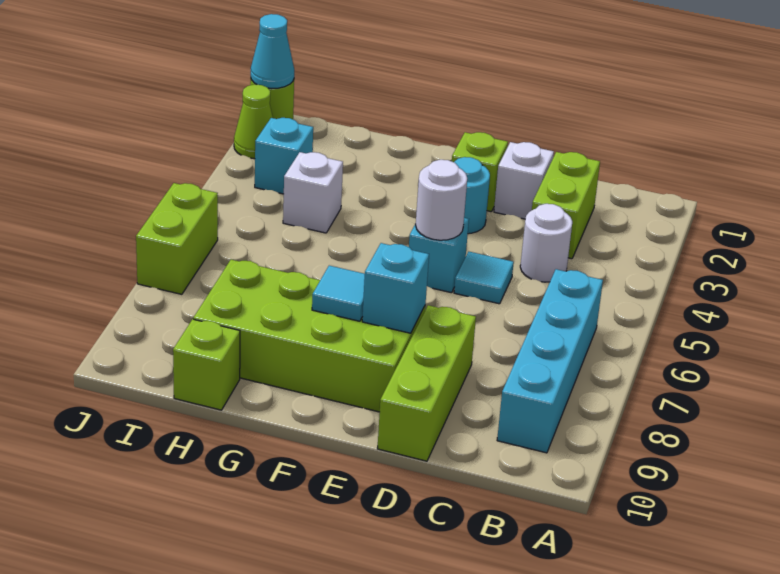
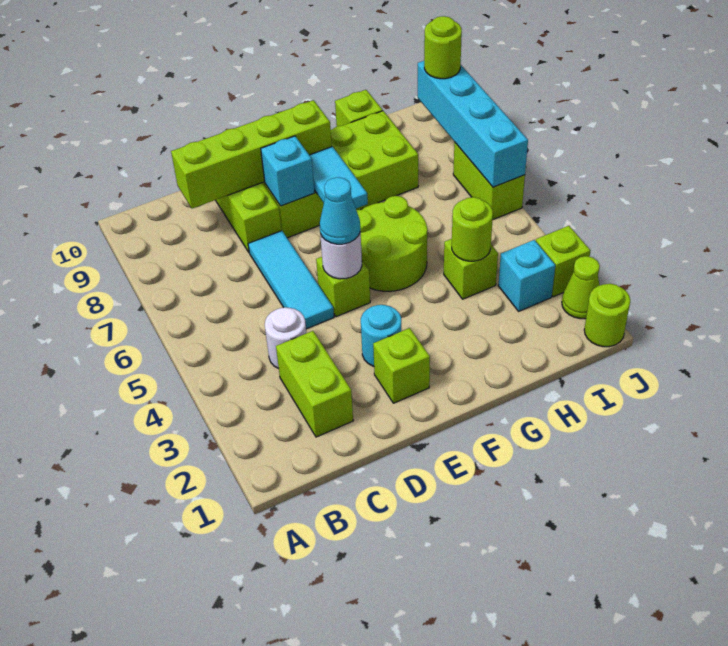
cyan brick B6:B9 level 1 -> cyan brick J6:J9 level 2
none -> lime brick C9:F9 level 2
white brick D2 level 1 -> none
cyan tile D5 level 1 -> cyan tile D5:D7 level 1
cyan brick E5 level 1 -> lime brick E5 level 1
none -> lime round brick F5:G6 level 1
cyan tile F8 level 2 -> cyan tile F7:F8 level 2
white brick H4 level 1 -> lime brick H4 level 1
none -> lime round brick H4 level 2
cyan cone J1 level 2 -> cyan cone E5 level 3
none -> lime brick J3 level 1
none -> lime round brick J9 level 3

